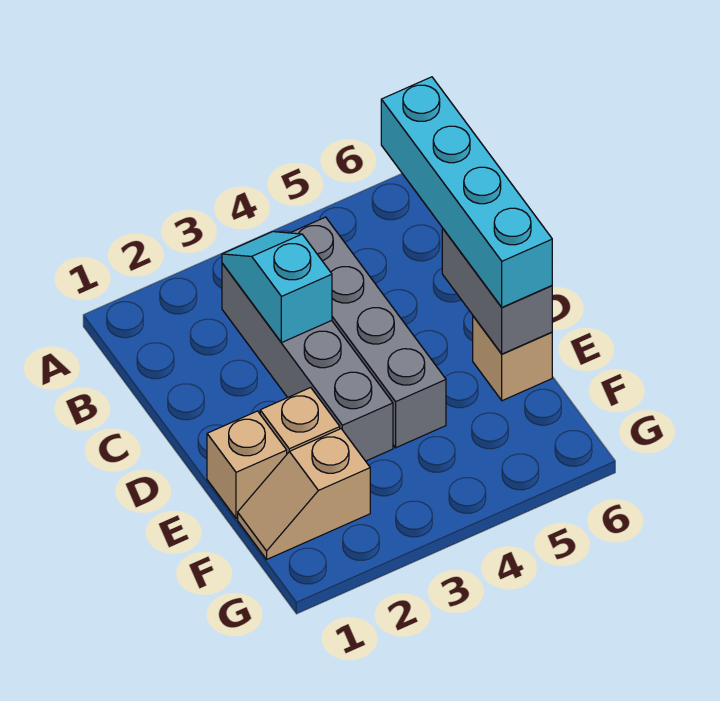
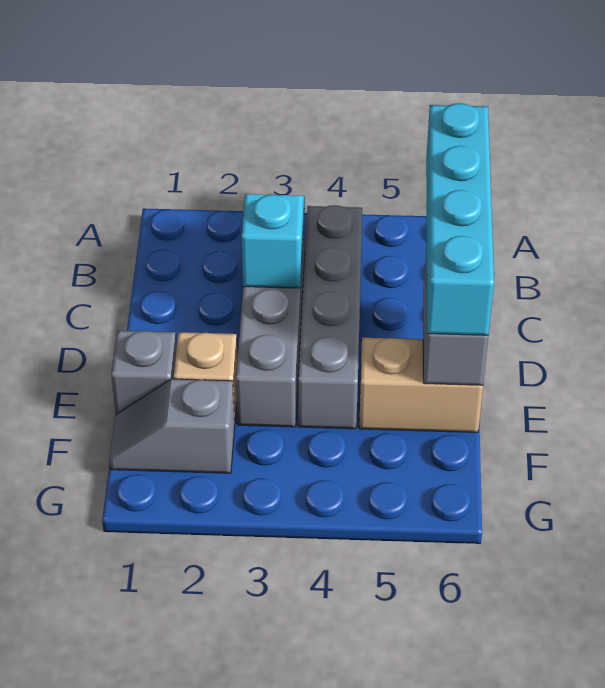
tan brick E1 level 1 -> grey brick E1 level 1
tan brick E6 level 1 -> tan brick E5:E6 level 1
tan slope F1:F2 level 1 top 2 -> grey slope F1:F2 level 1 top 2

